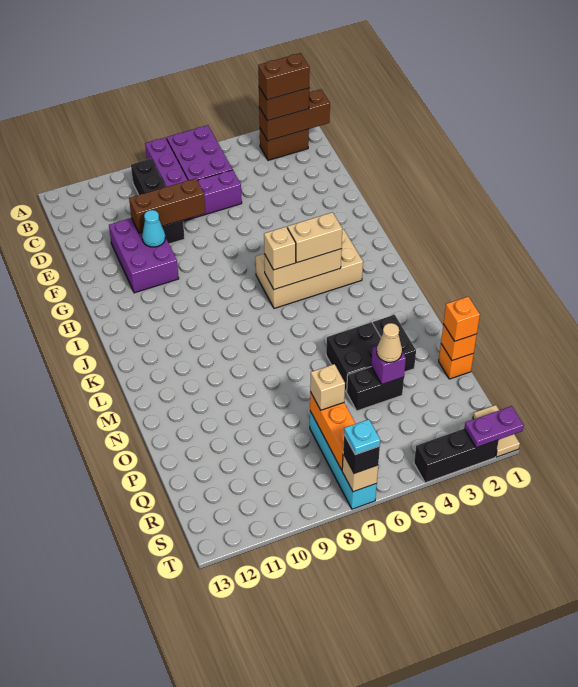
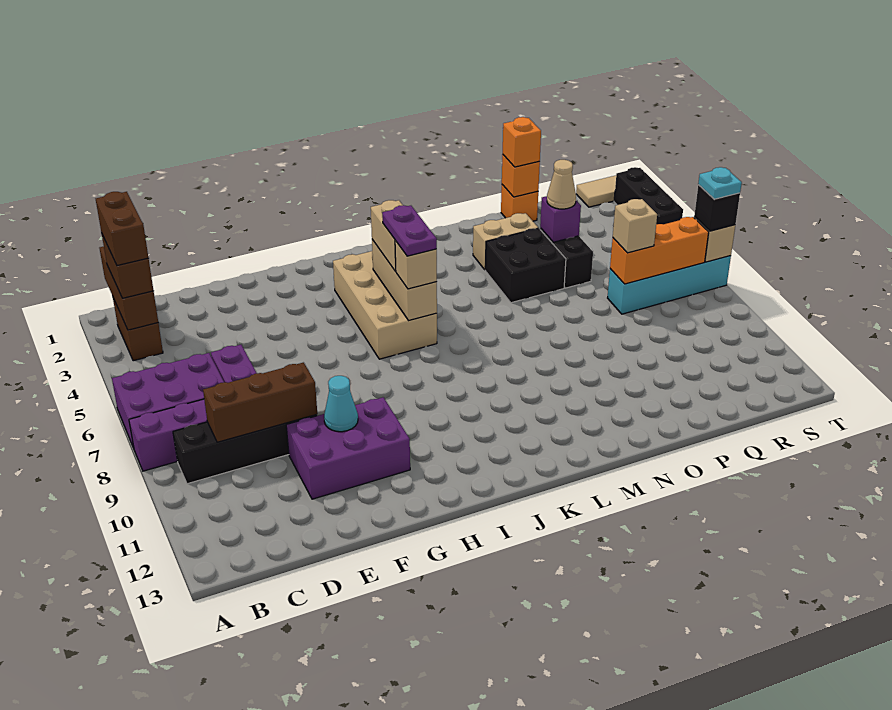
brown brick E8:E10 level 2 -> brown brick C9:E9 level 2
black brick N3:O3 level 1 -> tan brick N3:O3 level 1
purple plate T1:T2 level 2 -> purple plate J5:J6 level 4

